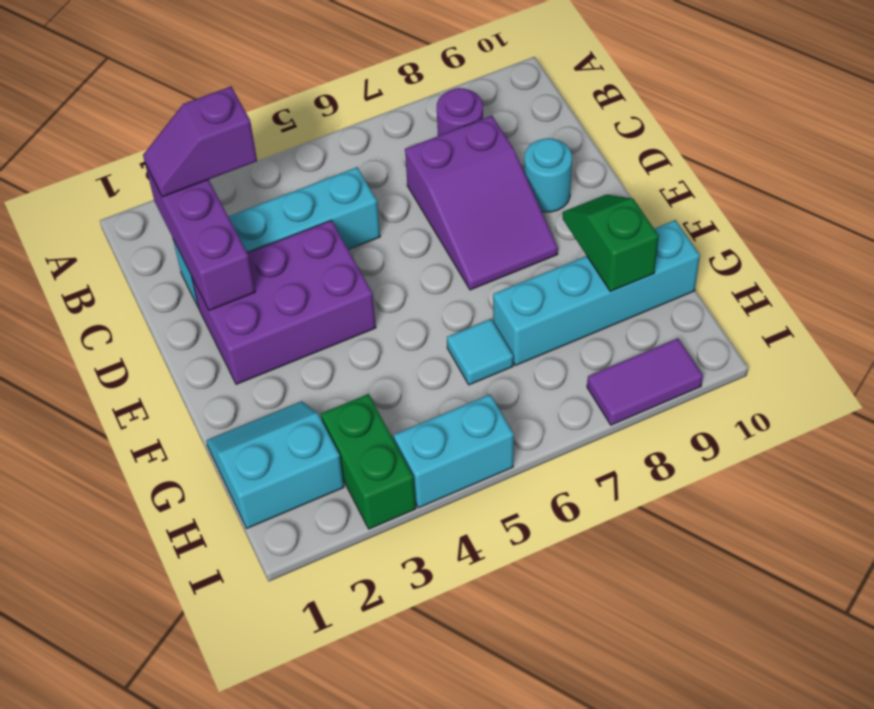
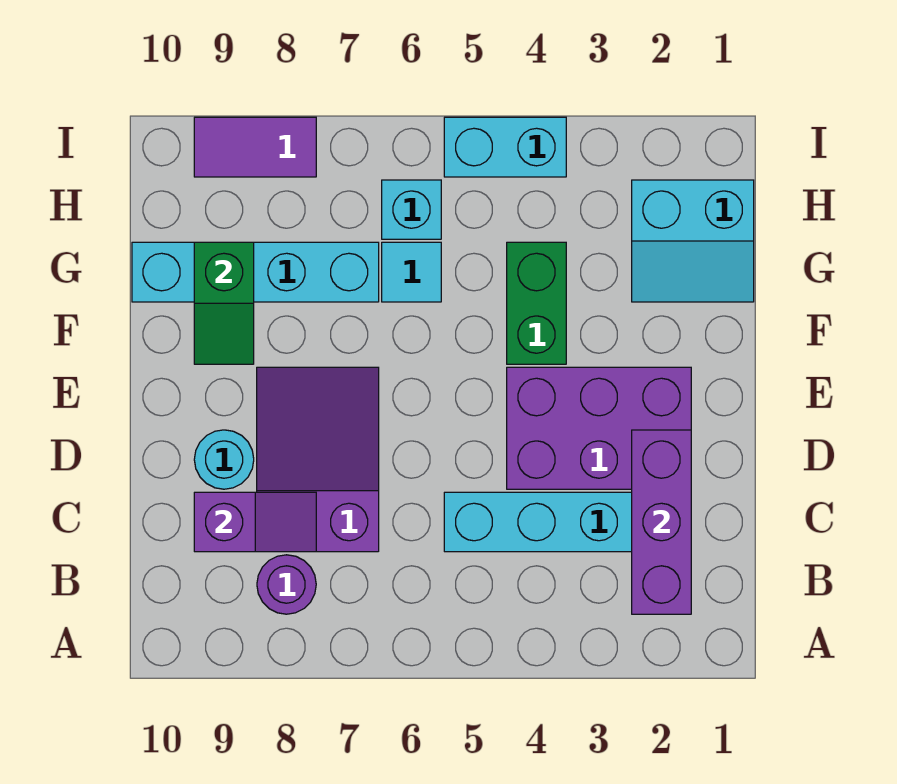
purple slope B2:B3 level 3 top 3 -> purple slope C8:C9 level 2 top 9
green brick H3:I3 level 1 -> green brick F4:G4 level 1
none -> cyan brick H6 level 1

